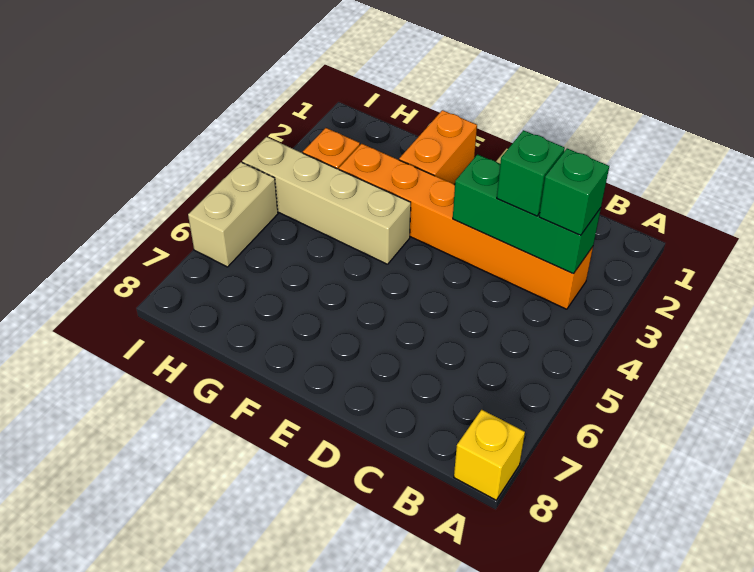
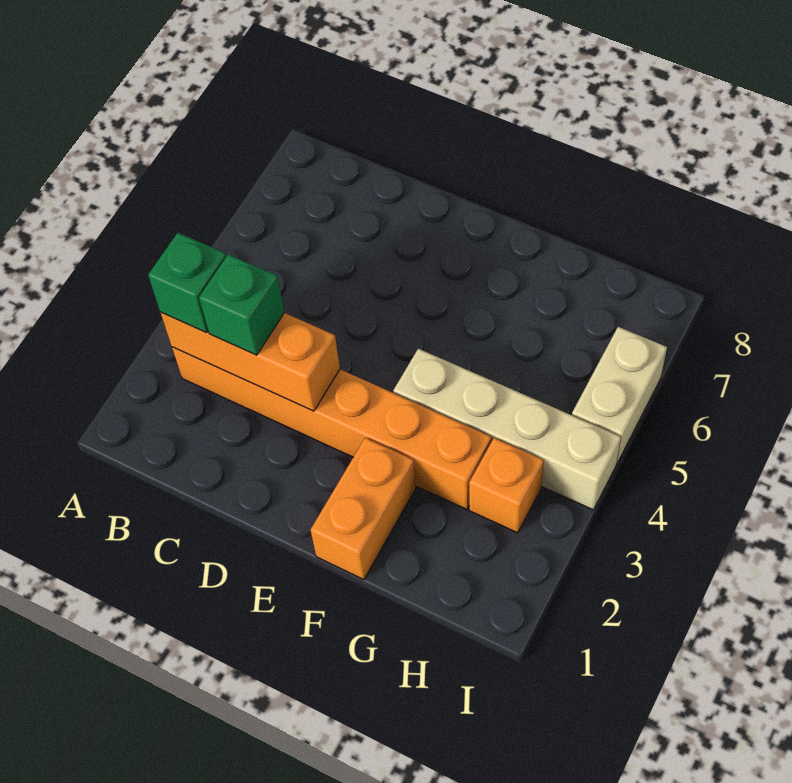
yellow brick A8 level 1 -> none
green brick B3:D3 level 2 -> orange brick B3:D3 level 2

